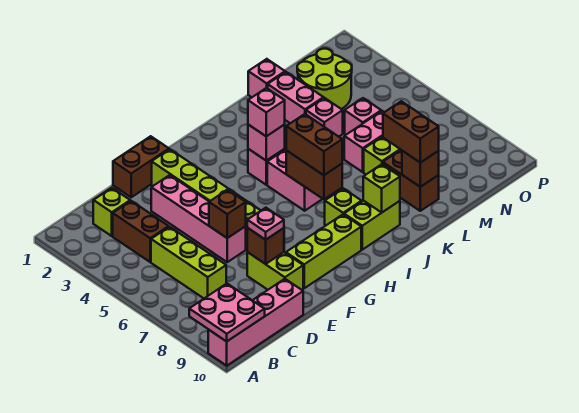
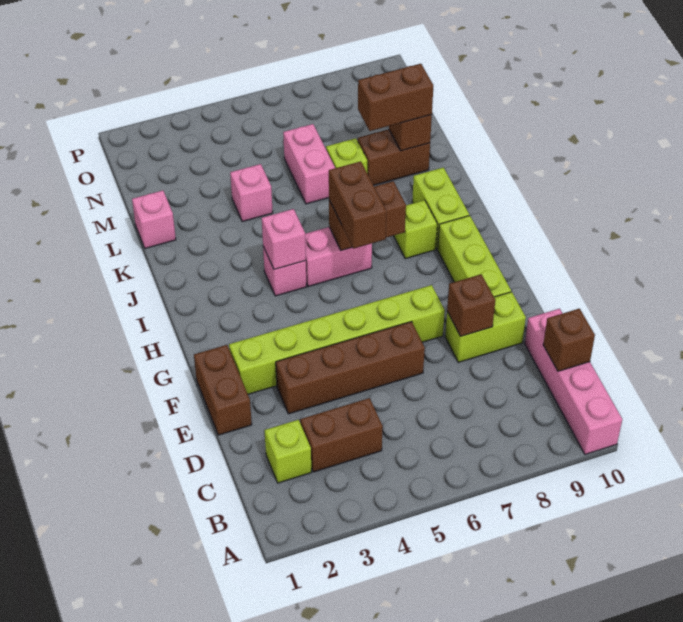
pink plate A9:B10 level 2 -> none
lime brick C5:C7 level 1 -> none
pink brick E3:E6 level 1 -> brown brick E3:E6 level 1
brown brick E6 level 2 -> brown brick C10 level 2
pink plate E8 level 3 -> none
pink brick I4 level 3 -> none
brown brick I6:I7 level 3 -> brown brick H6:I6 level 3
lime brick J9 level 2 -> none
pink brick L2:L3 level 1 -> none
lime round brick M2:N3 level 1 -> none
pink brick M5 level 1 -> none

